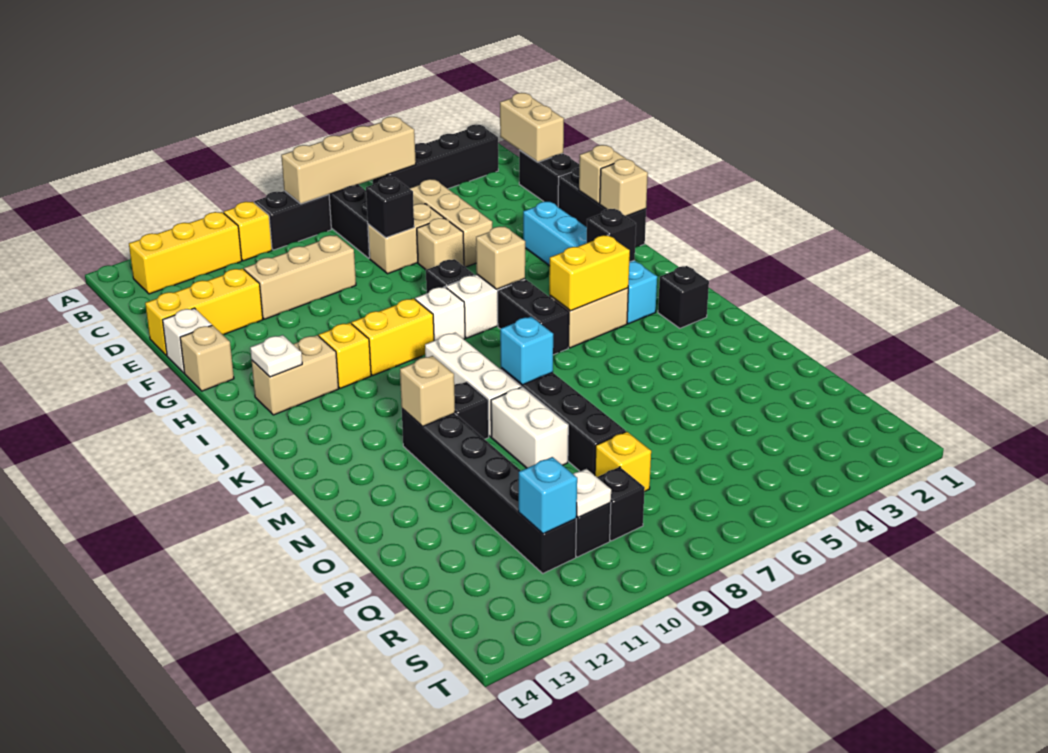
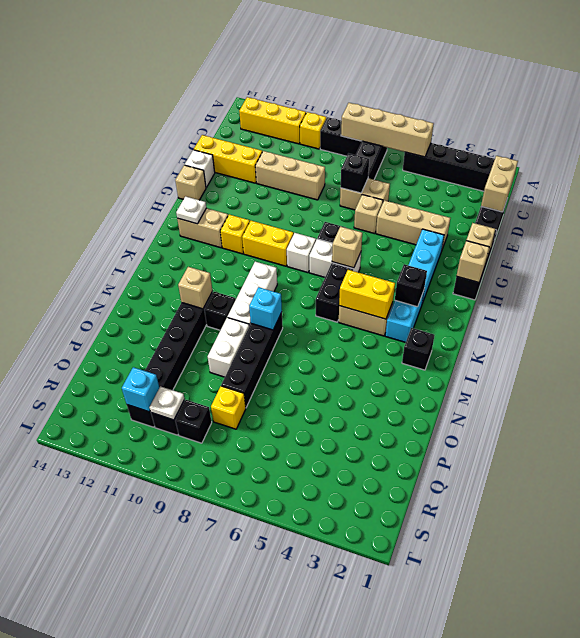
tan brick D5:F5 level 1 -> tan brick F3:F5 level 1

